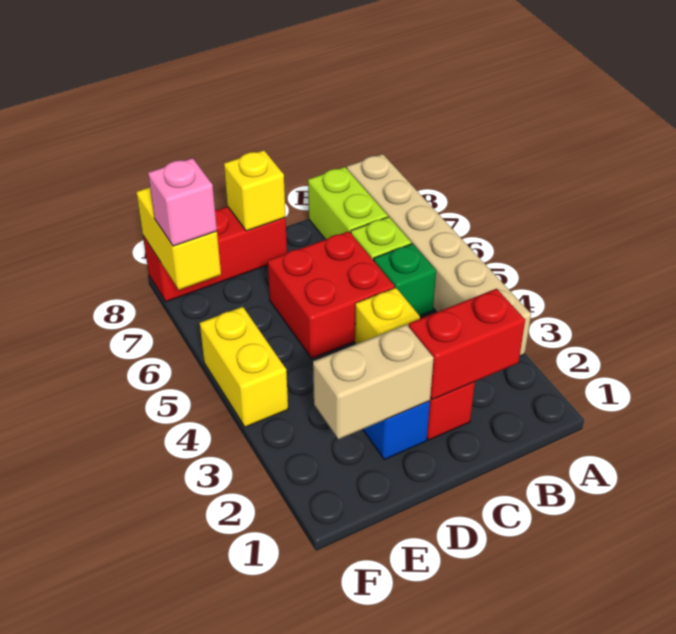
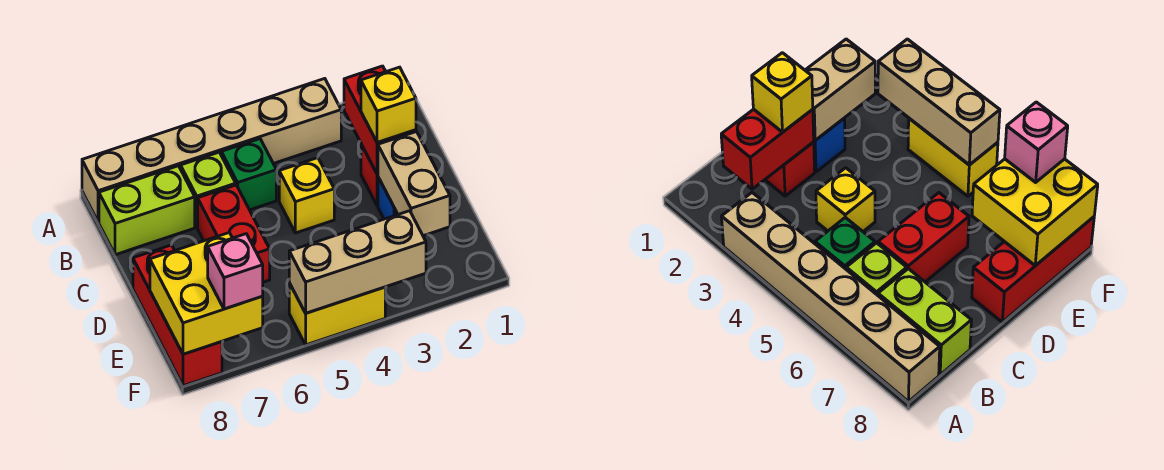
red brick C5:D6 level 1 -> red brick C6:D6 level 1
yellow brick D8 level 2 -> yellow brick C2 level 3
none -> tan brick F3:F5 level 2
yellow brick F7:F8 level 2 -> yellow brick E7:F8 level 2

